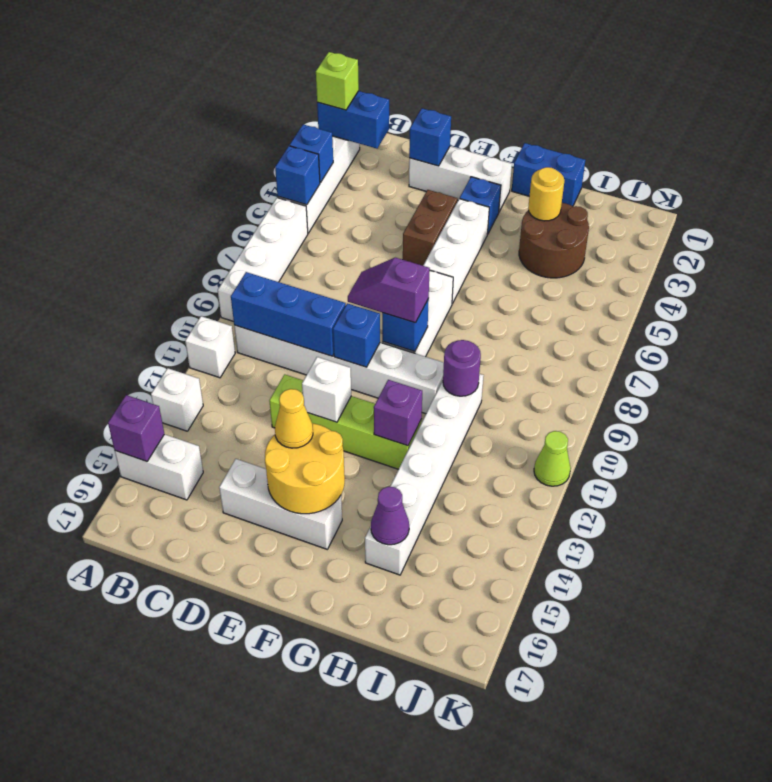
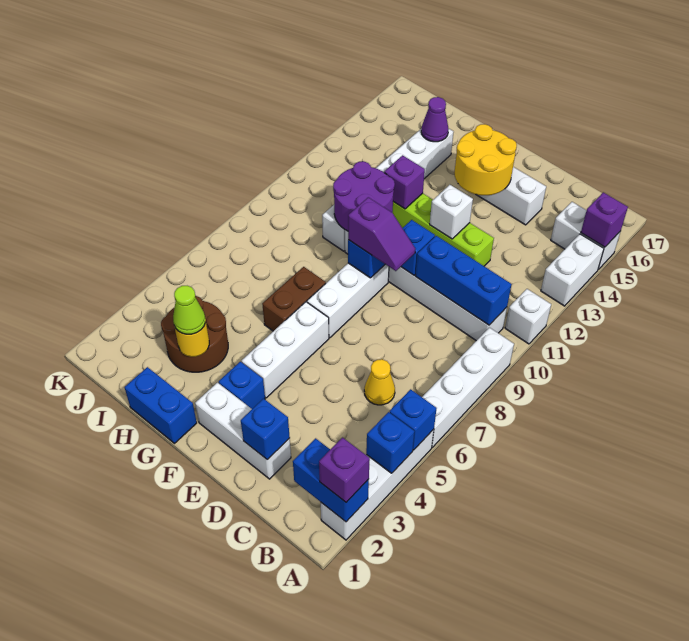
lime brick A2 level 3 -> purple brick A2 level 3
white brick A13 level 1 -> white brick A13:A14 level 1
brown brick E4:E5 level 1 -> brown brick G6:G7 level 1
yellow cone E14 level 3 -> yellow cone C6 level 1
purple round brick H10 level 2 -> purple round brick G10:H11 level 2
lime cone K11 level 1 -> lime cone H3 level 3

